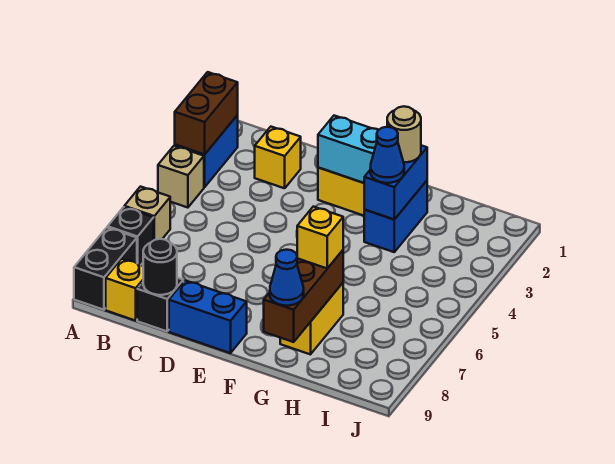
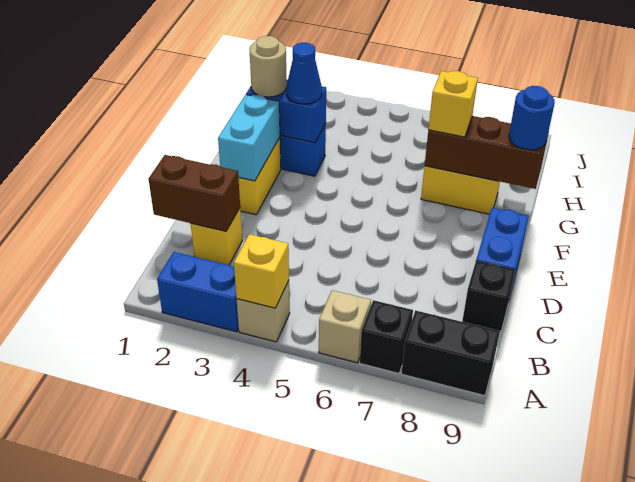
brown brick A2:A3 level 2 -> brown brick C1:C2 level 2
yellow brick B9 level 1 -> yellow brick A4 level 2
black round brick C9 level 2 -> none
blue cone G9 level 3 -> blue round brick G9 level 3

